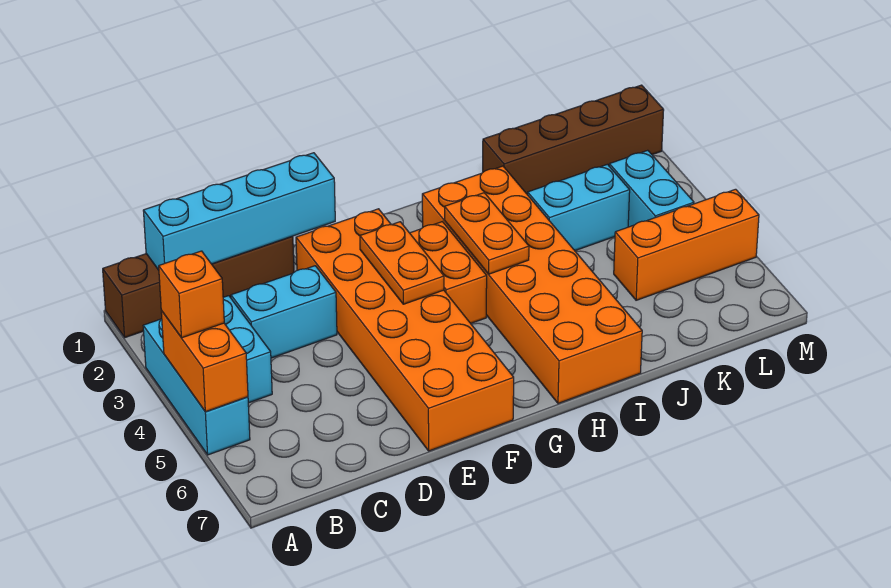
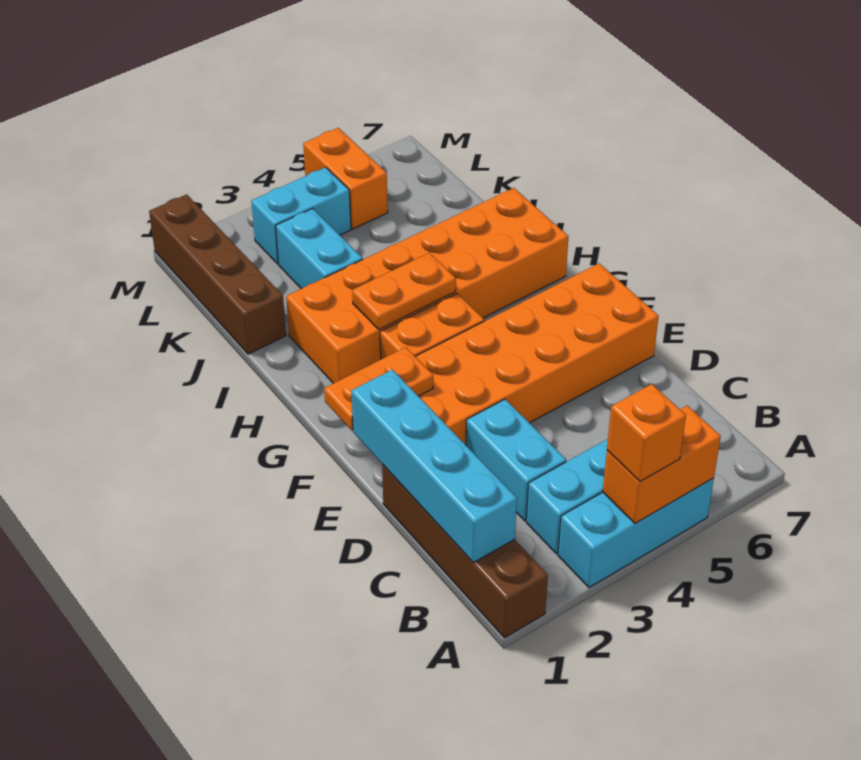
orange plate F3:F4 level 2 -> orange plate F1:F2 level 2
orange brick K5:M5 level 1 -> orange brick L5:M5 level 1

